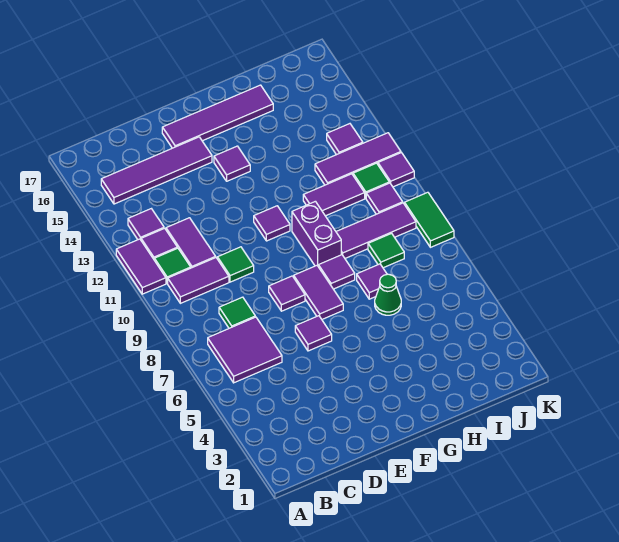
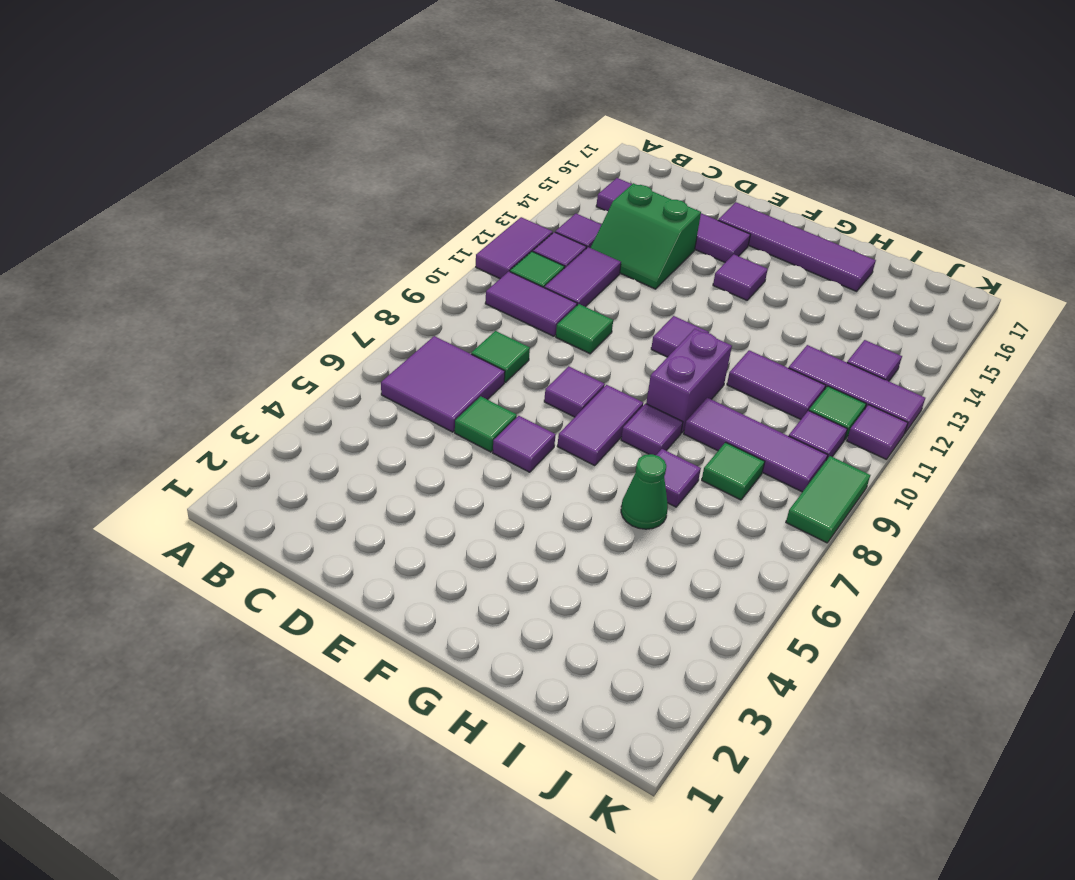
none -> green slope C13:D14 level 1 top 14
none -> green tile D6 level 1

